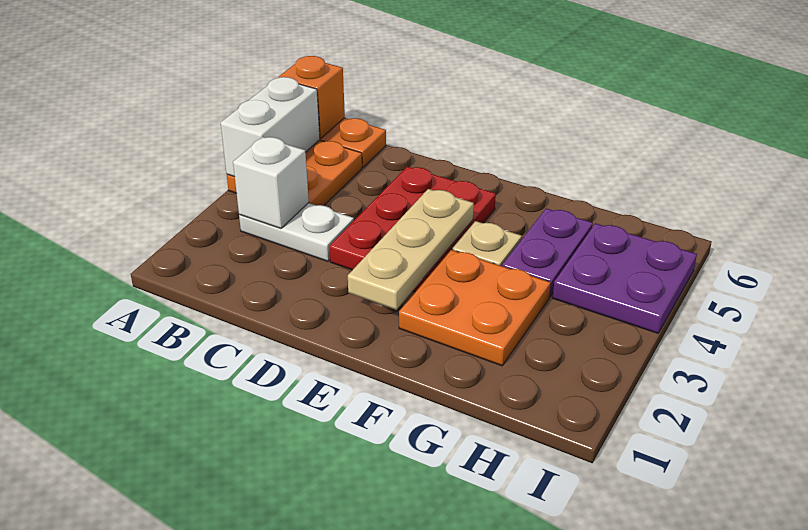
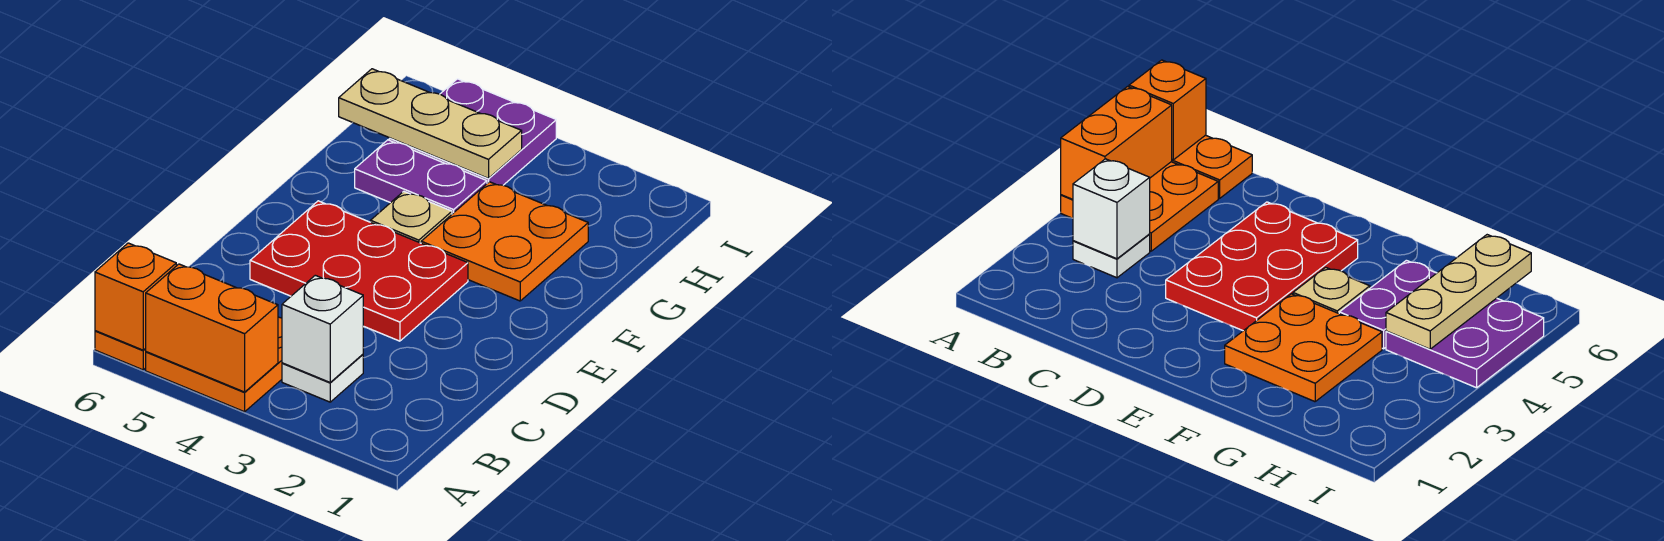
white brick A4:A5 level 2 -> orange brick A4:A5 level 2
white plate B3:C3 level 1 -> white plate B3 level 1
tan plate E2:E4 level 2 -> tan plate H4:H6 level 2

